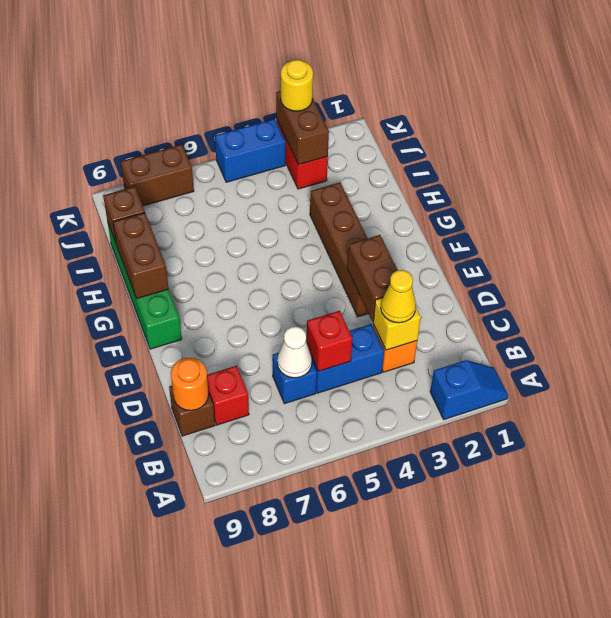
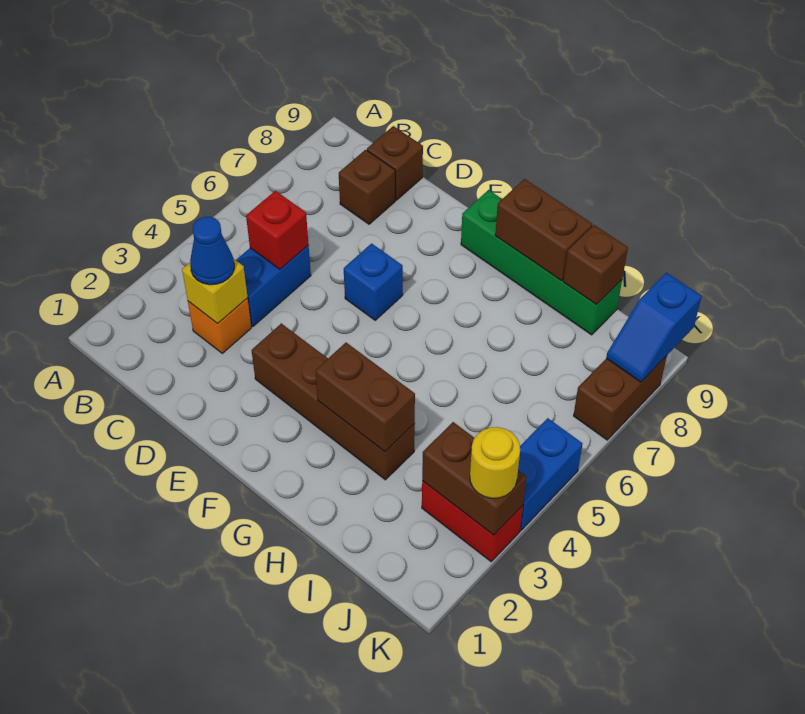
blue slope A1:A2 level 1 top 2 -> blue slope K8:K9 level 2 top 9
yellow cone C3 level 3 -> blue cone C3 level 3
blue brick C6 level 1 -> blue brick E6 level 1
white cone C6 level 2 -> none
red brick C8 level 1 -> brown brick C8 level 1
orange round brick C9 level 2 -> none
brown brick D3:E3 level 2 -> brown brick G3:H3 level 2

